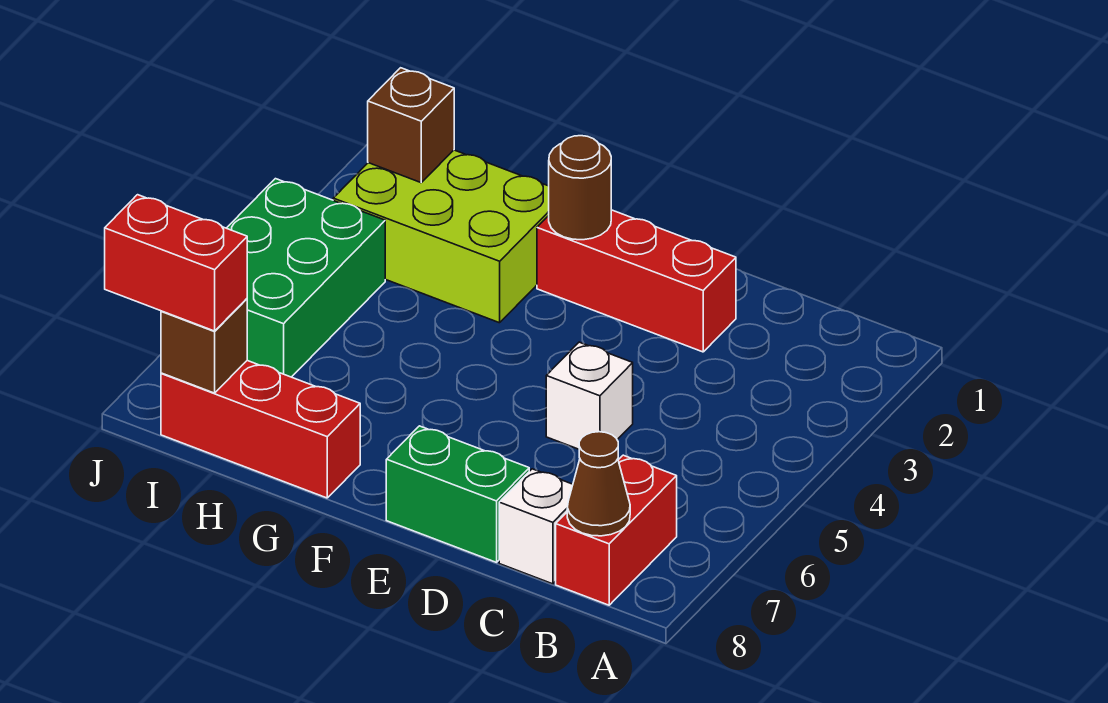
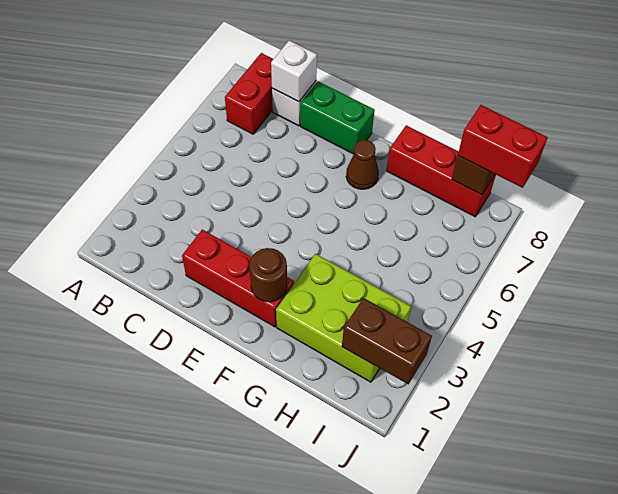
brown cone B8 level 2 -> brown cone F7 level 1
white brick D5 level 1 -> white brick C8 level 2
brown brick I2 level 2 -> brown brick I2:J2 level 2
green brick I4:J6 level 1 -> none

